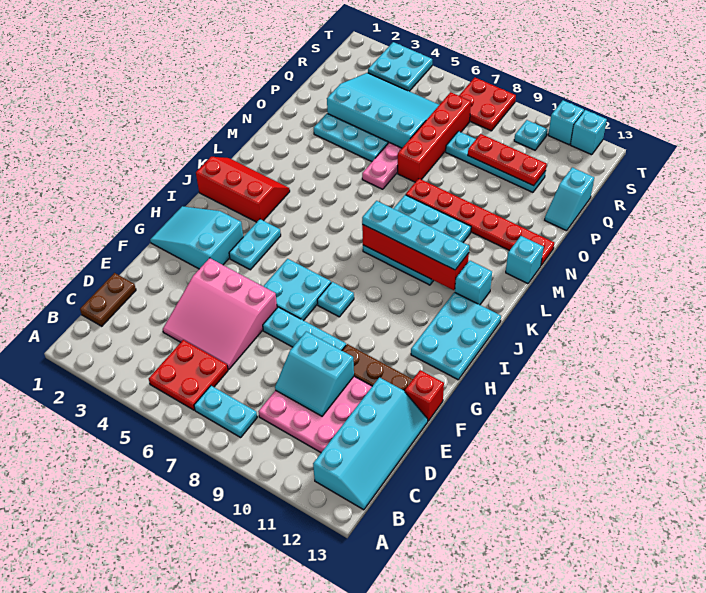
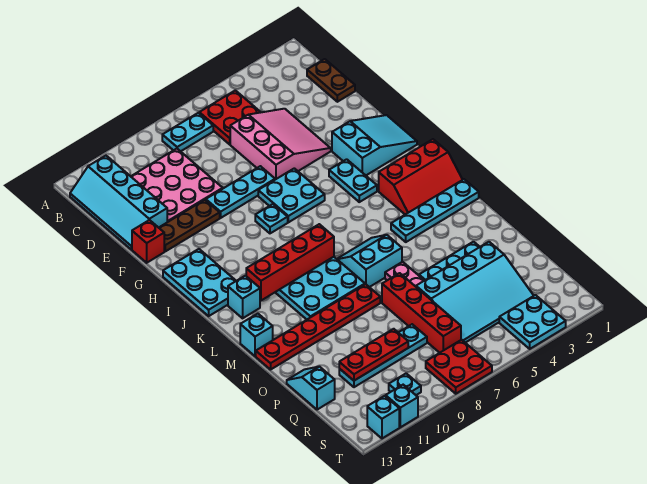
pink slope D4:F6 level 1 top F -> pink slope D4:F6 level 1 top 6
cyan slope D9:E10 level 2 top E -> cyan slope L6:M7 level 1 top M
cyan plate K8:K11 level 3 -> cyan plate L1:L4 level 1

